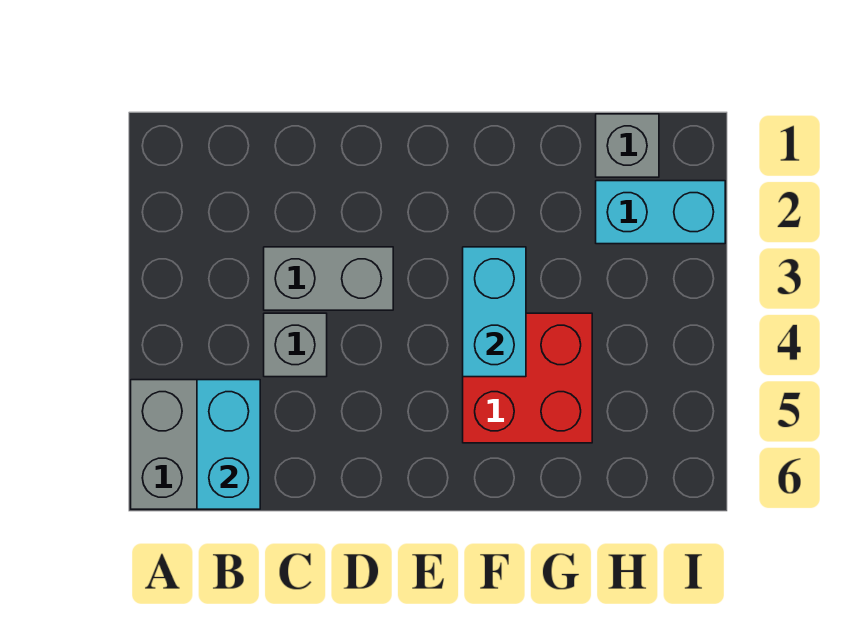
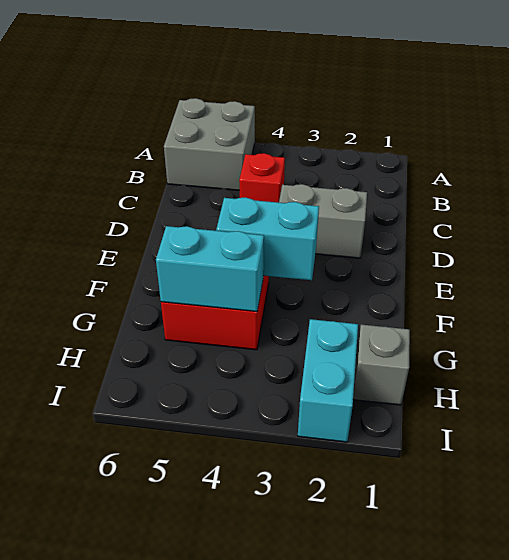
cyan brick B5:B6 level 2 -> cyan brick G4:G5 level 2
grey brick C3:D3 level 1 -> grey brick D2:D3 level 1
grey brick C4 level 1 -> red brick C4 level 1

